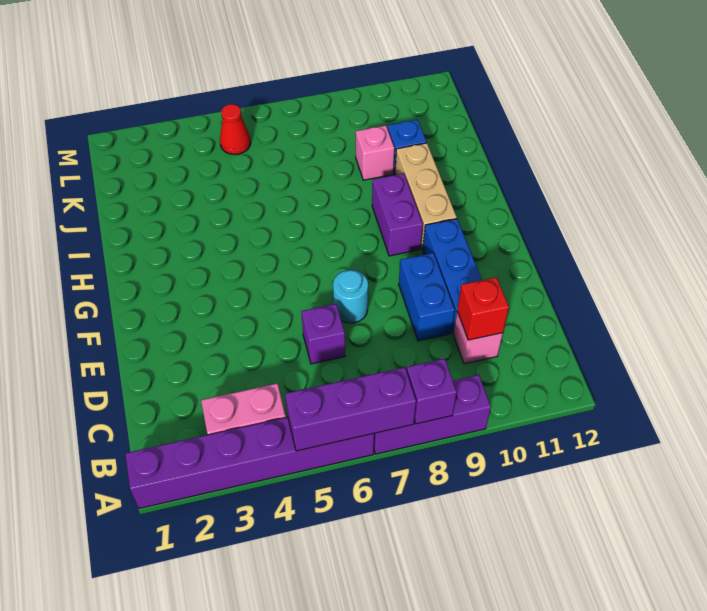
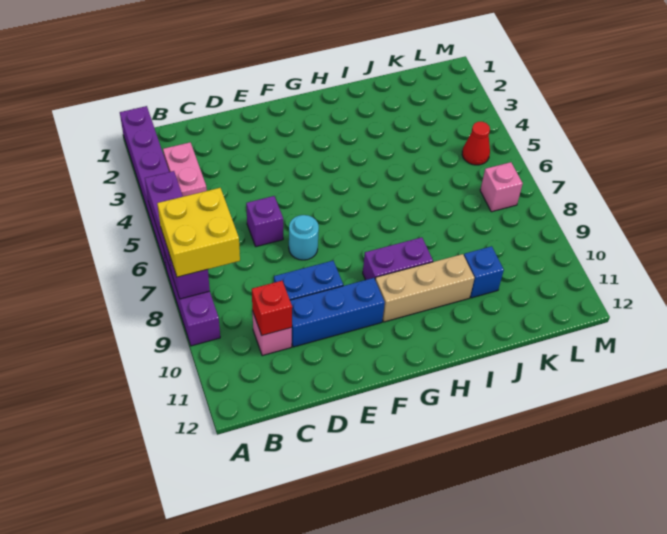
none -> yellow brick A7:B8 level 3
pink brick J9 level 1 -> pink brick L7 level 1

